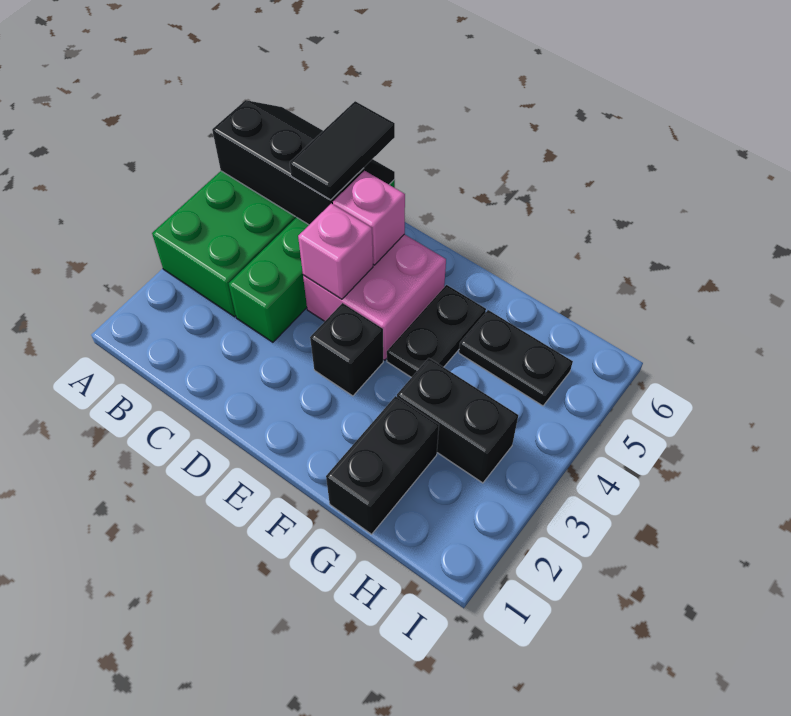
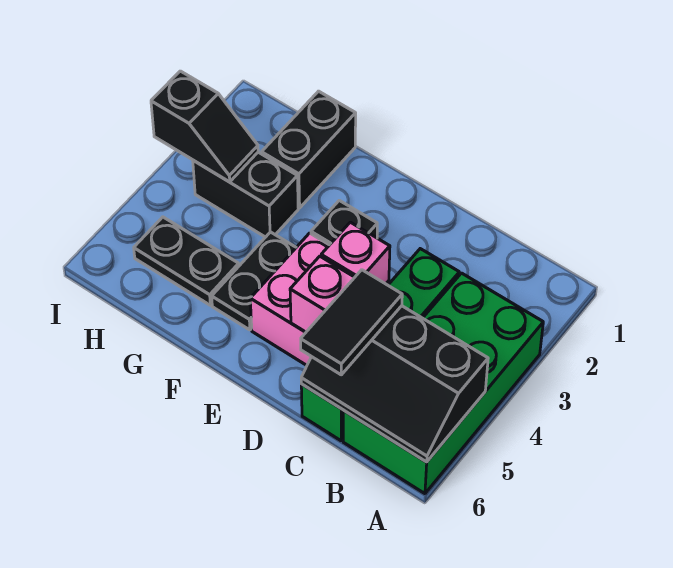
none -> black slope H3:I3 level 2 top I

